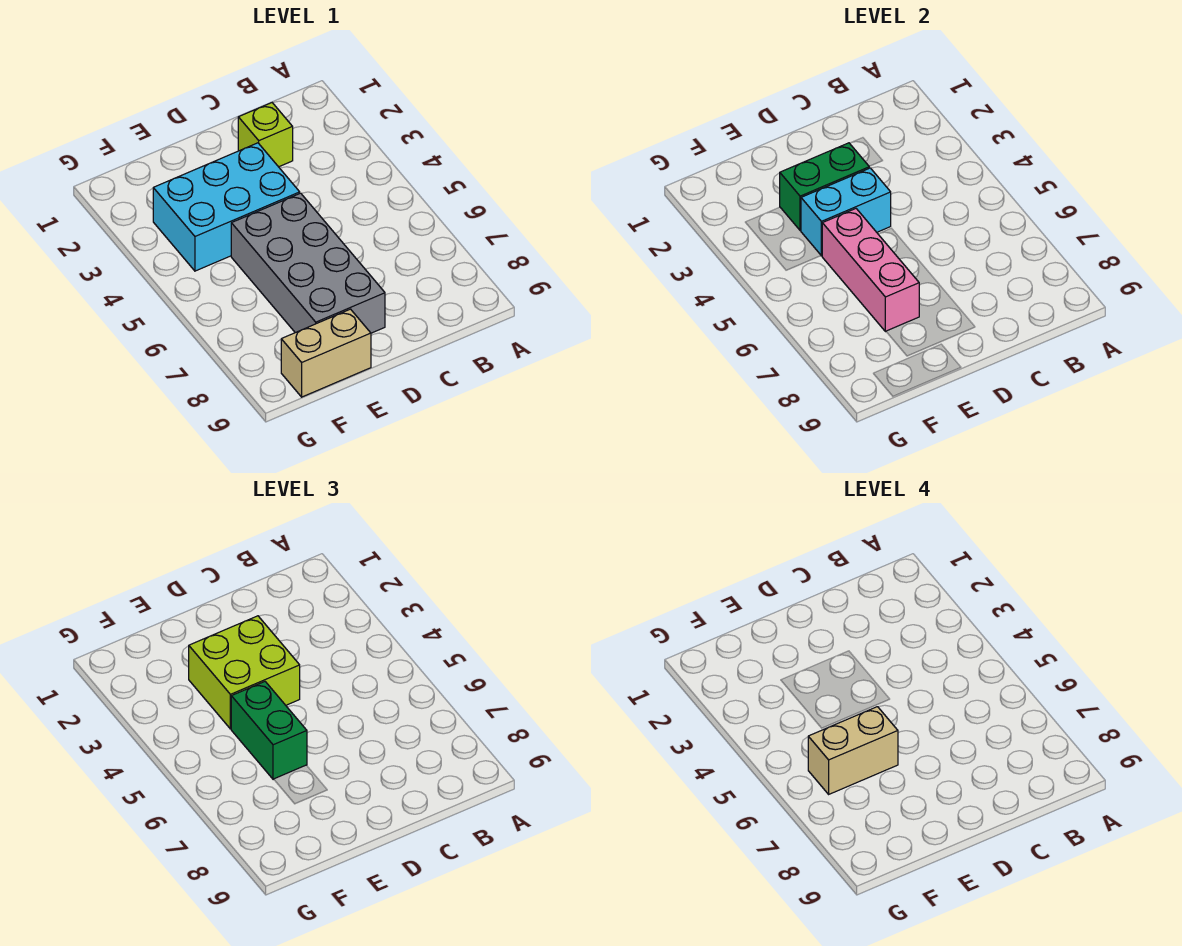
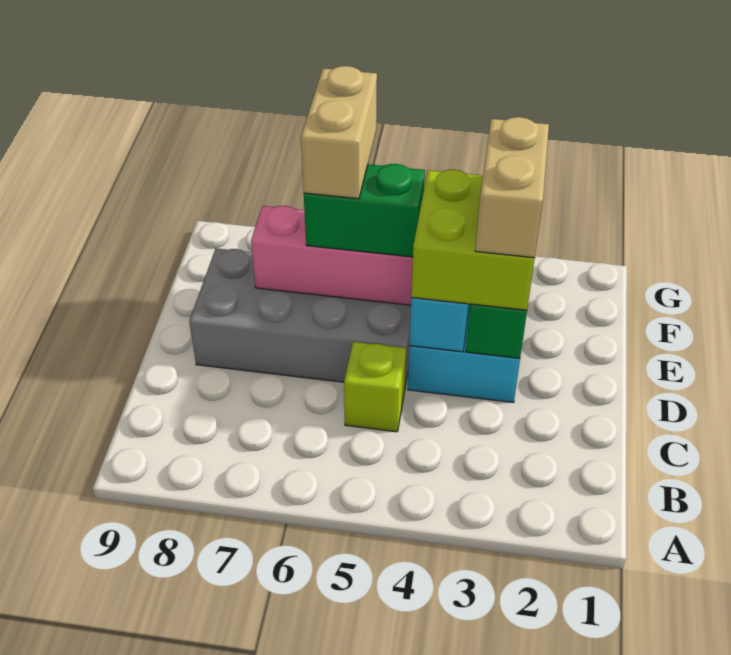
lime brick C2 level 1 -> lime brick C5 level 1
tan brick E9:F9 level 1 -> tan brick D3:E3 level 4

